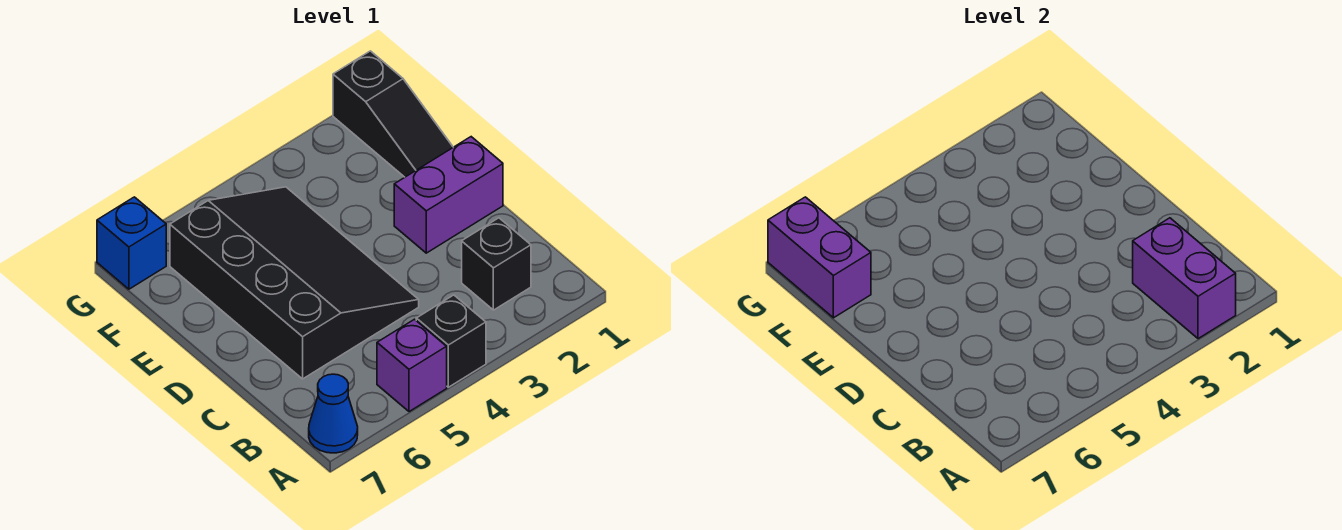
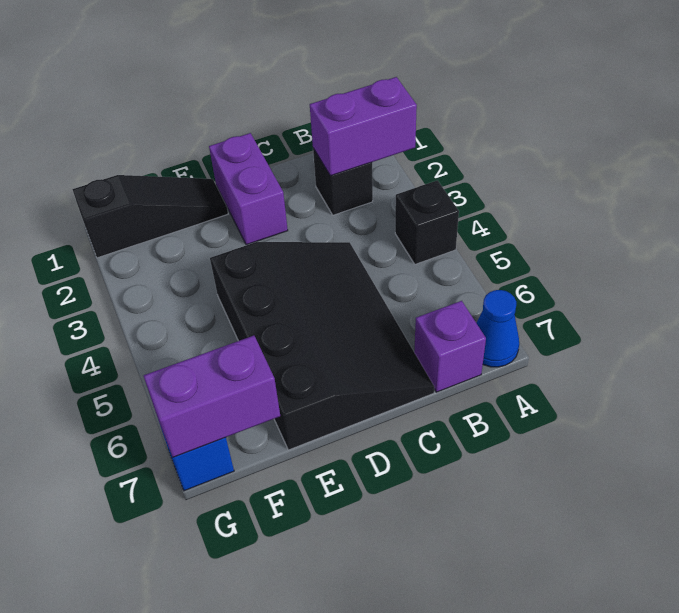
purple brick A5 level 1 -> purple brick B7 level 1
black slope C4:F6 level 1 top 6 -> black slope C4:E7 level 1 top E

